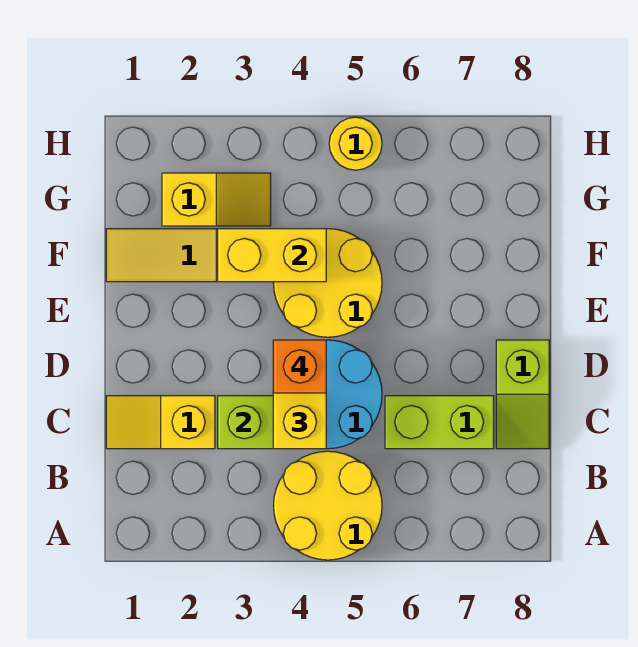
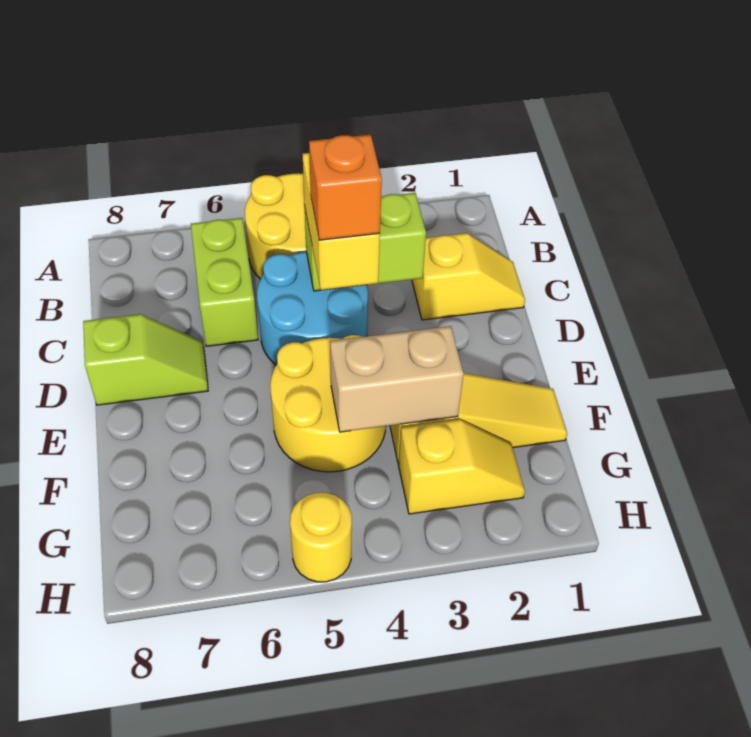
lime brick C6:C7 level 1 -> lime brick B6:C6 level 1
lime slope C8:D8 level 1 top D -> lime slope D7:D8 level 1 top 8
yellow brick F3:F4 level 2 -> tan brick F3:F4 level 2
yellow slope G2:G3 level 1 top 2 -> yellow slope G2:G3 level 1 top 3

